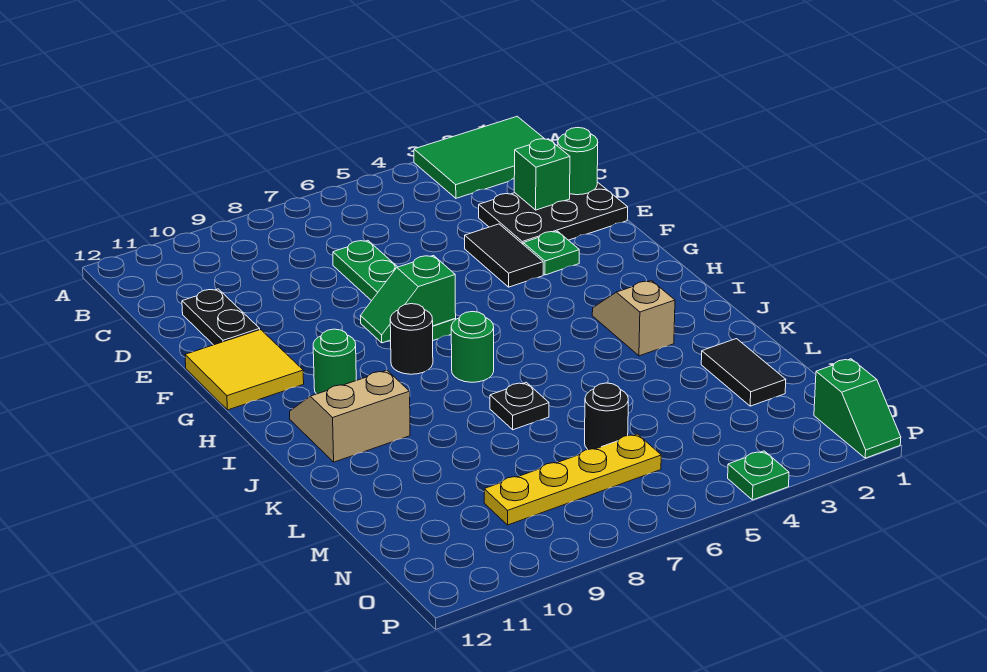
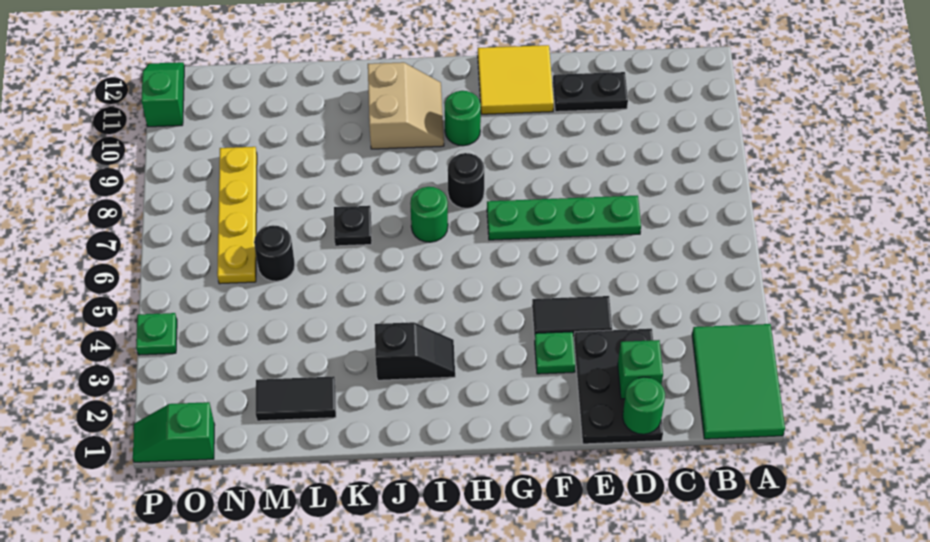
green slope G7:G8 level 2 top 7 -> green slope P11:P12 level 1 top 11
tan slope I3:J3 level 1 top J -> black slope I3:J3 level 1 top J

